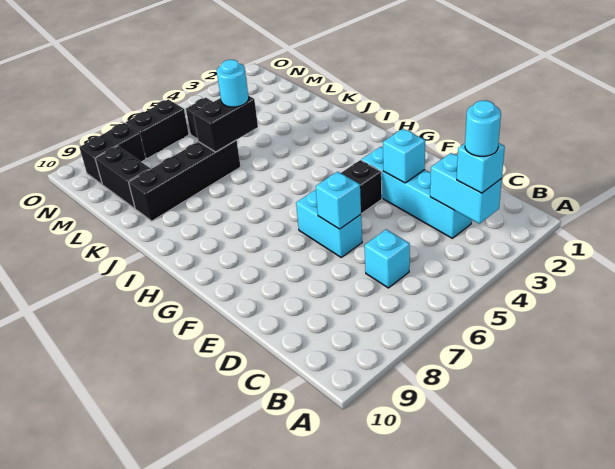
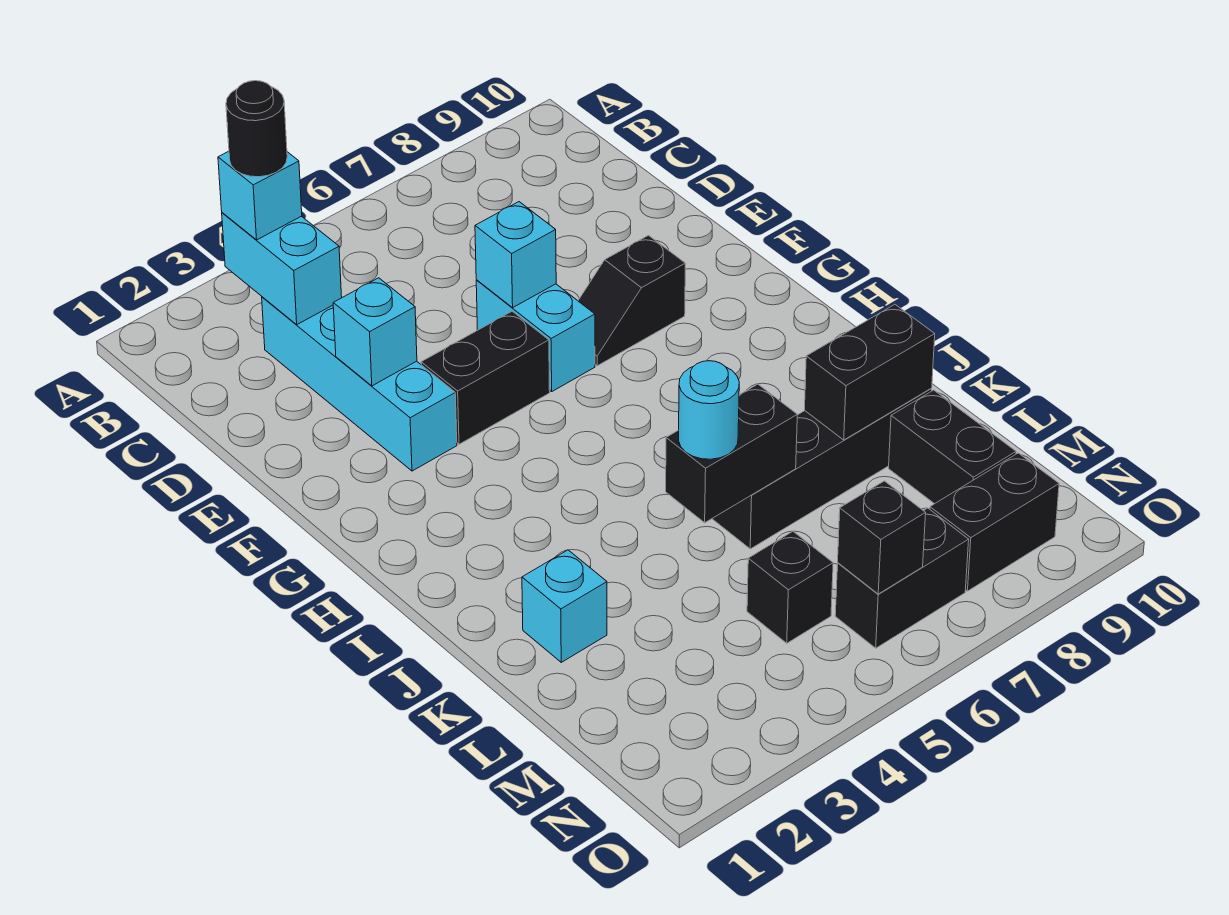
cyan round brick B3 level 4 -> black round brick B3 level 4
cyan brick C6 level 1 -> cyan brick K2 level 1
none -> black slope F7:F8 level 1 top 8
none -> black brick K8:K9 level 2
none -> black brick N6 level 2

